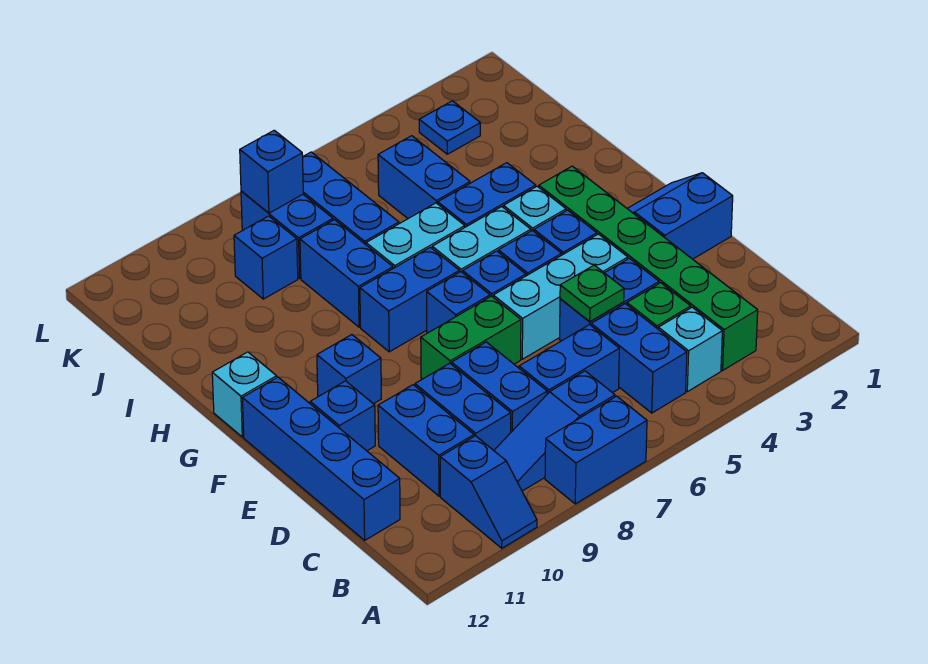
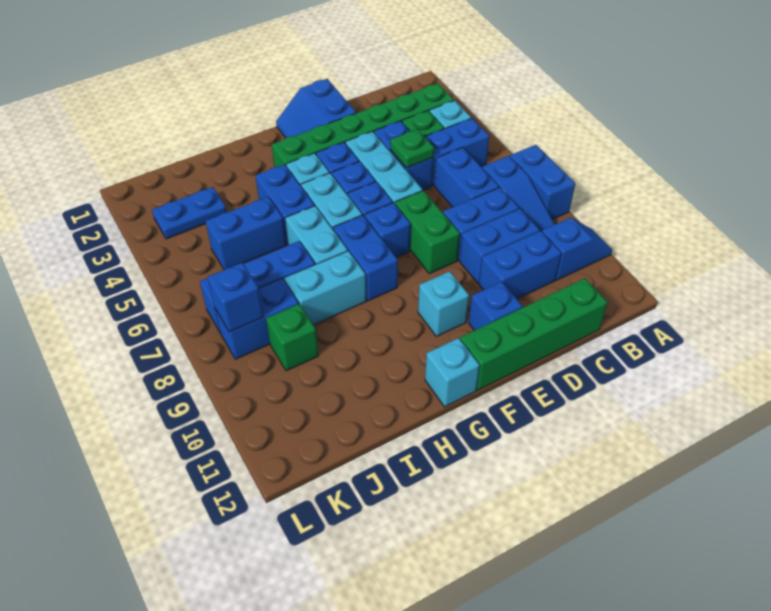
blue brick C12:F12 level 1 -> green brick C12:F12 level 1
blue brick F10 level 1 -> cyan brick F10 level 1
blue brick H8:I8 level 1 -> cyan brick H8:I8 level 1
blue brick J9 level 1 -> green brick J9 level 1
blue plate K3 level 1 -> blue plate J3:K3 level 1

